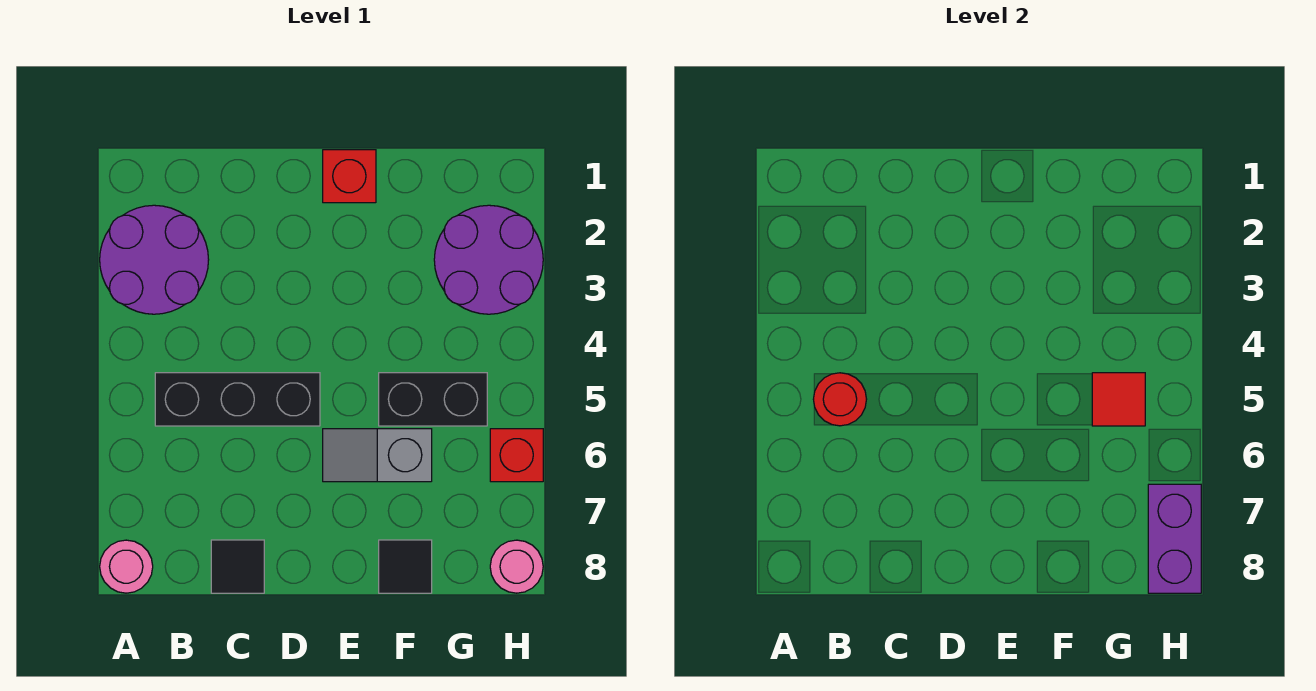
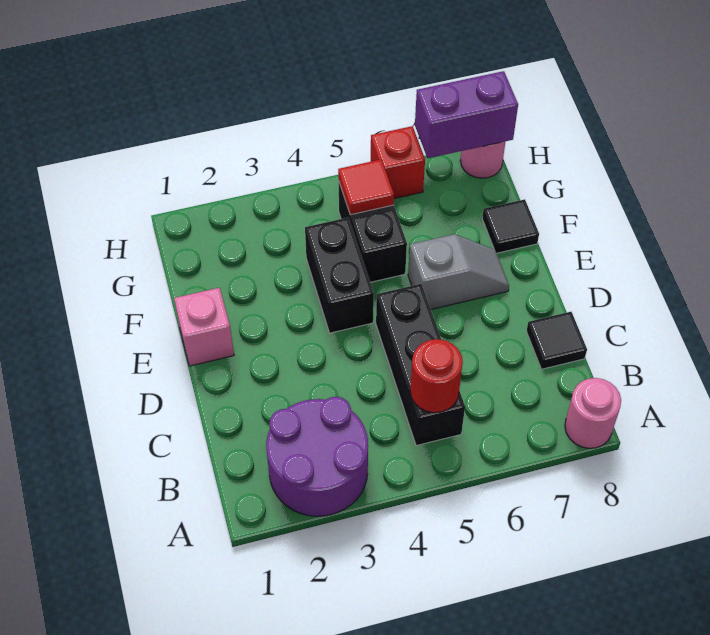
red brick E1 level 1 -> pink brick E1 level 1
none -> black brick E4:F4 level 1
grey slope E6:F6 level 1 top F -> grey slope E6:E7 level 1 top 6
purple round brick G2:H3 level 1 -> none

